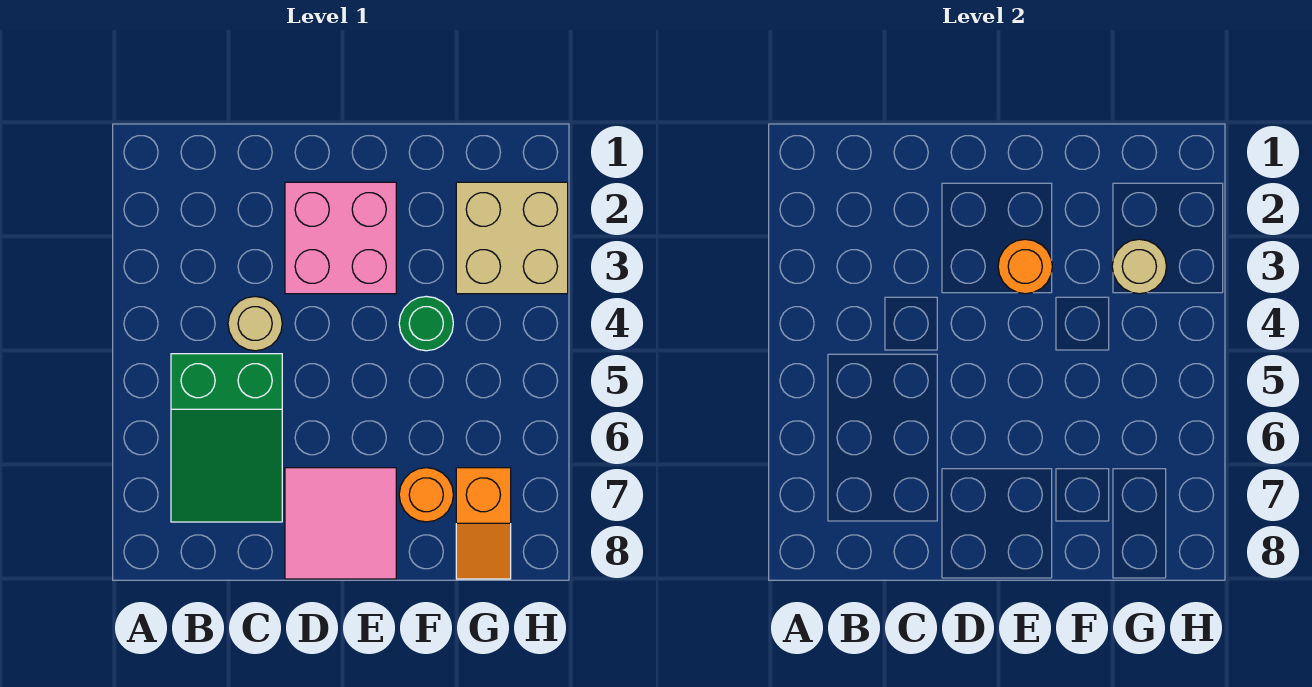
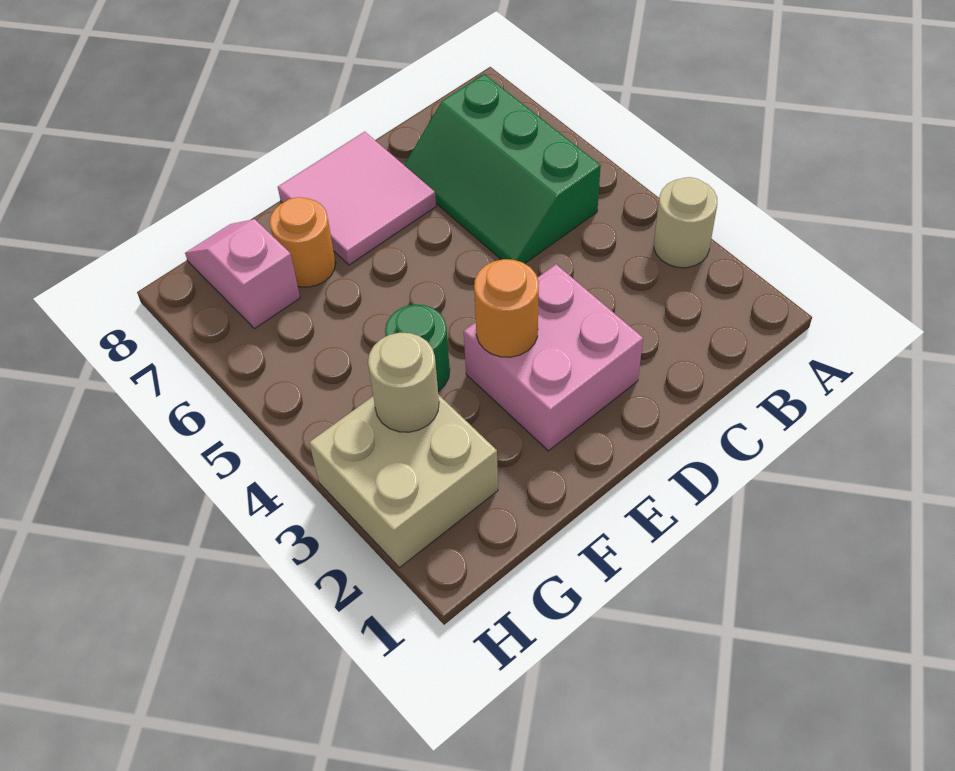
green slope B5:C7 level 1 top 5 -> green slope B5:C7 level 1 top B
tan round brick C4 level 1 -> tan round brick A3 level 1
orange slope G7:G8 level 1 top 7 -> pink slope G7:G8 level 1 top 7

